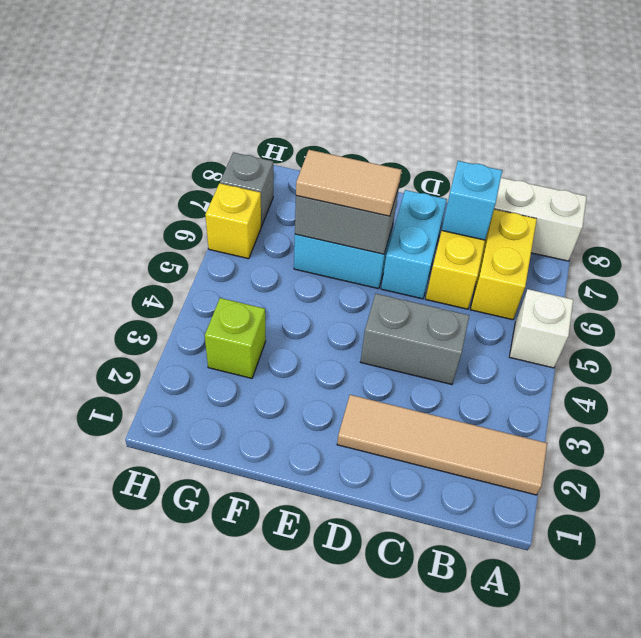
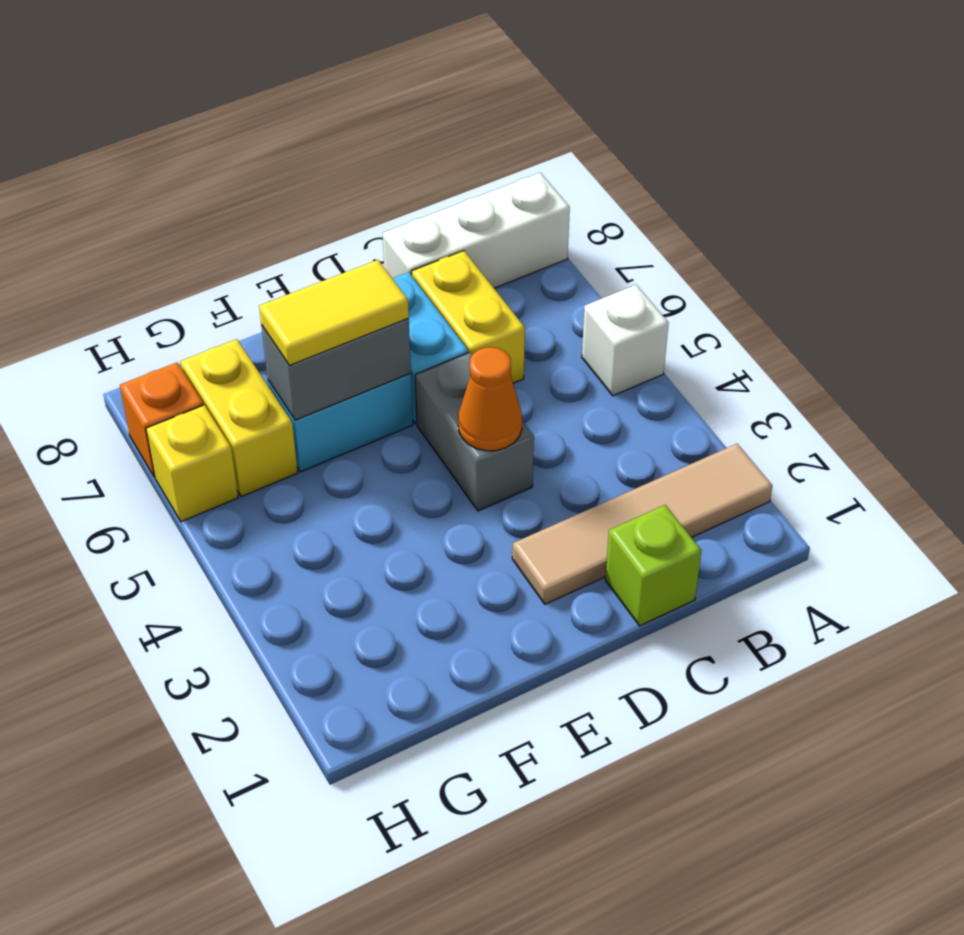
yellow brick B6:B7 level 1 -> yellow brick G6:G7 level 1
grey brick C4:D4 level 1 -> grey brick D4:D5 level 1
cyan brick C7 level 2 -> none
none -> orange cone D4 level 2
tan tile E6:F6 level 3 -> yellow tile E6:F6 level 3
lime brick G3 level 1 -> lime brick C1 level 1
grey brick H7 level 1 -> orange brick H7 level 1

